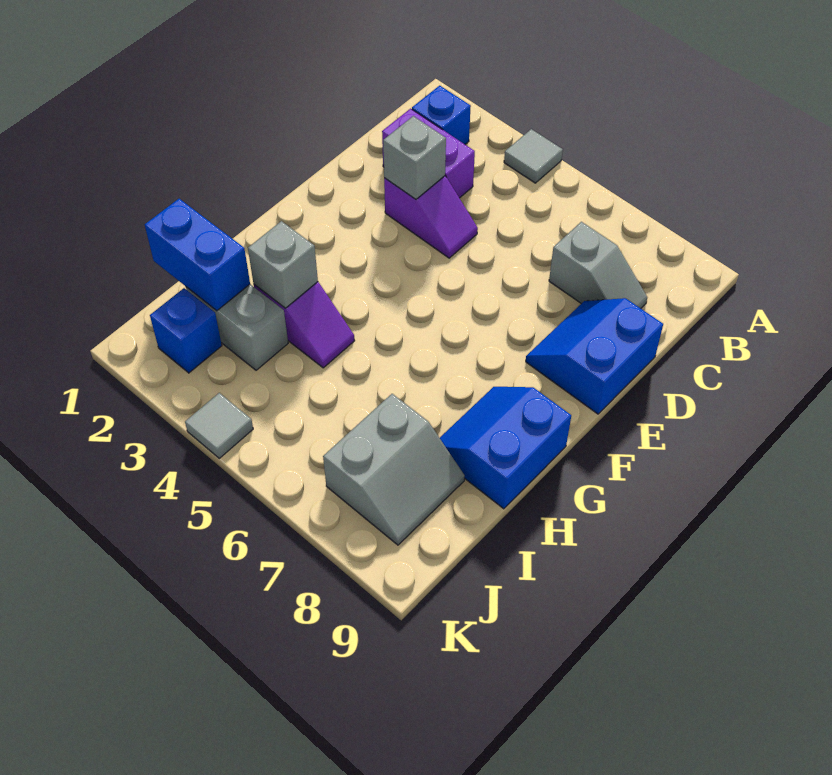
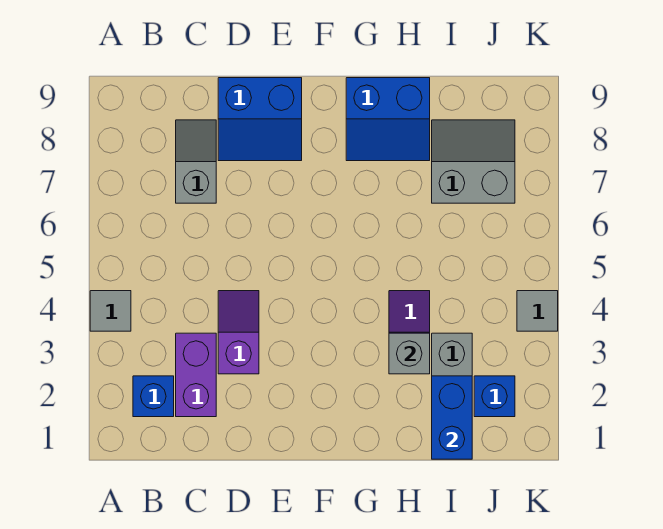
grey brick D3 level 2 -> none

